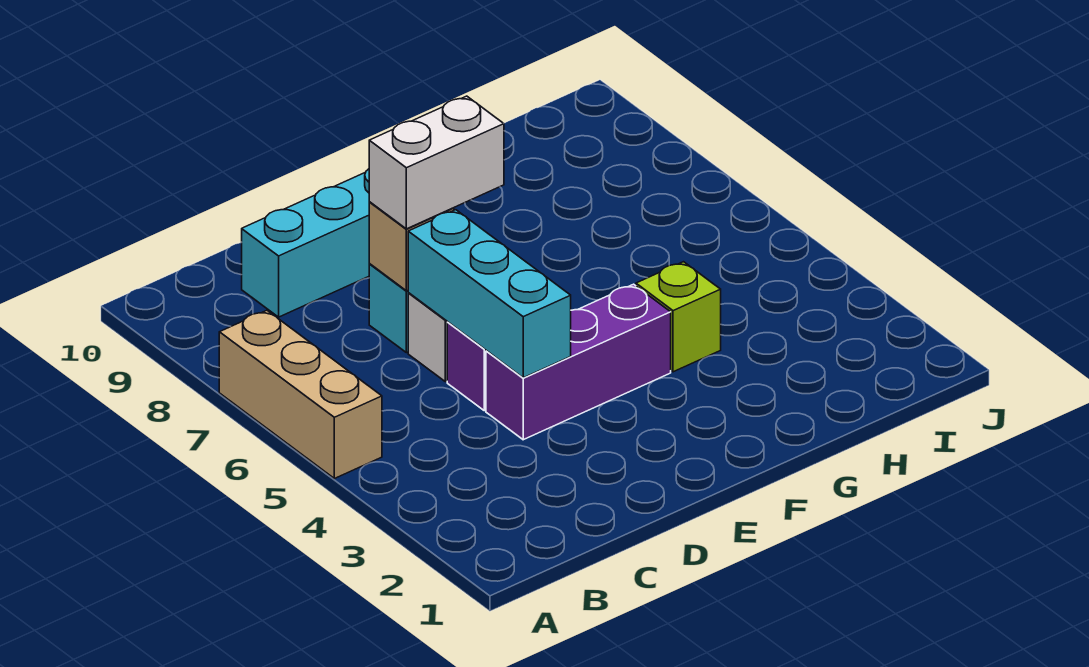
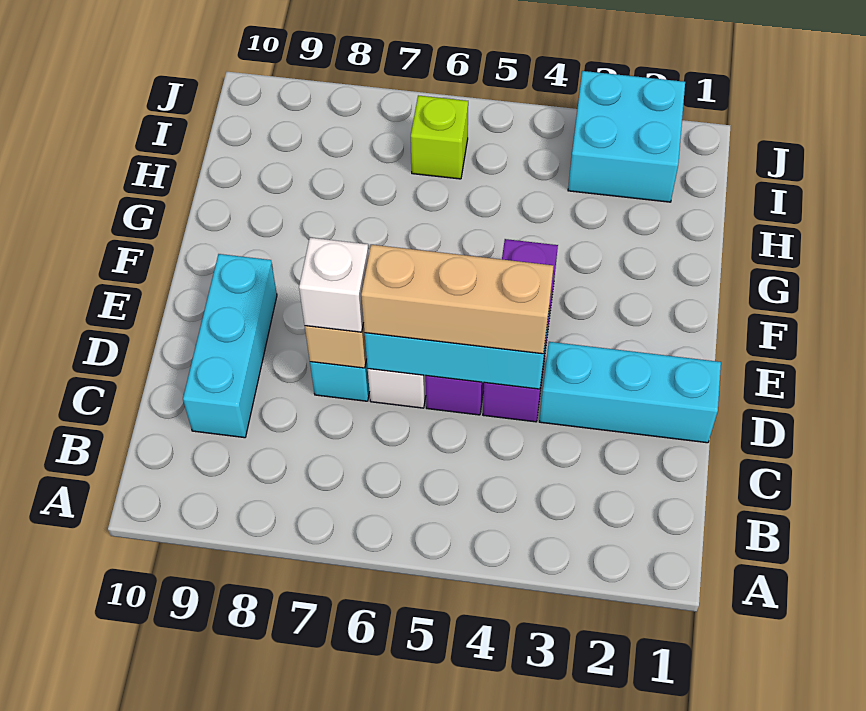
tan brick A5:A7 level 1 -> tan brick D4:D6 level 3
none -> cyan brick D1:D3 level 1
white brick D7:E7 level 3 -> white brick D7 level 3
lime brick G4 level 1 -> lime brick I6 level 1
none -> cyan brick I2:J3 level 1

